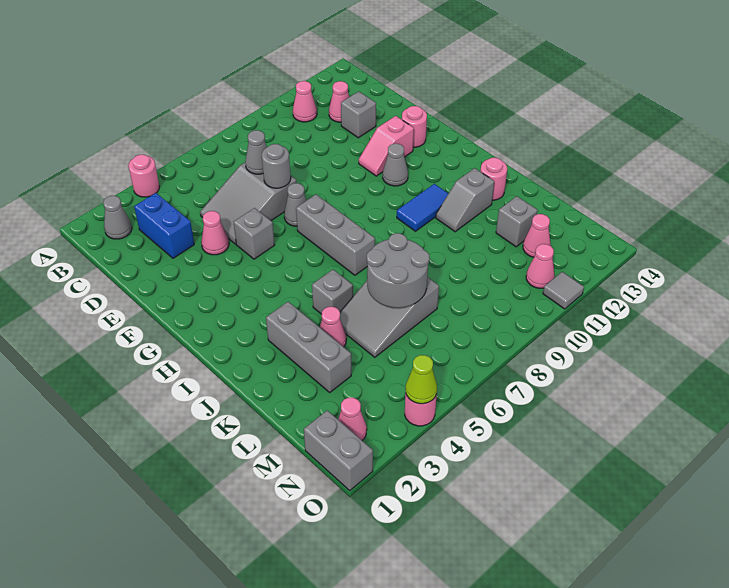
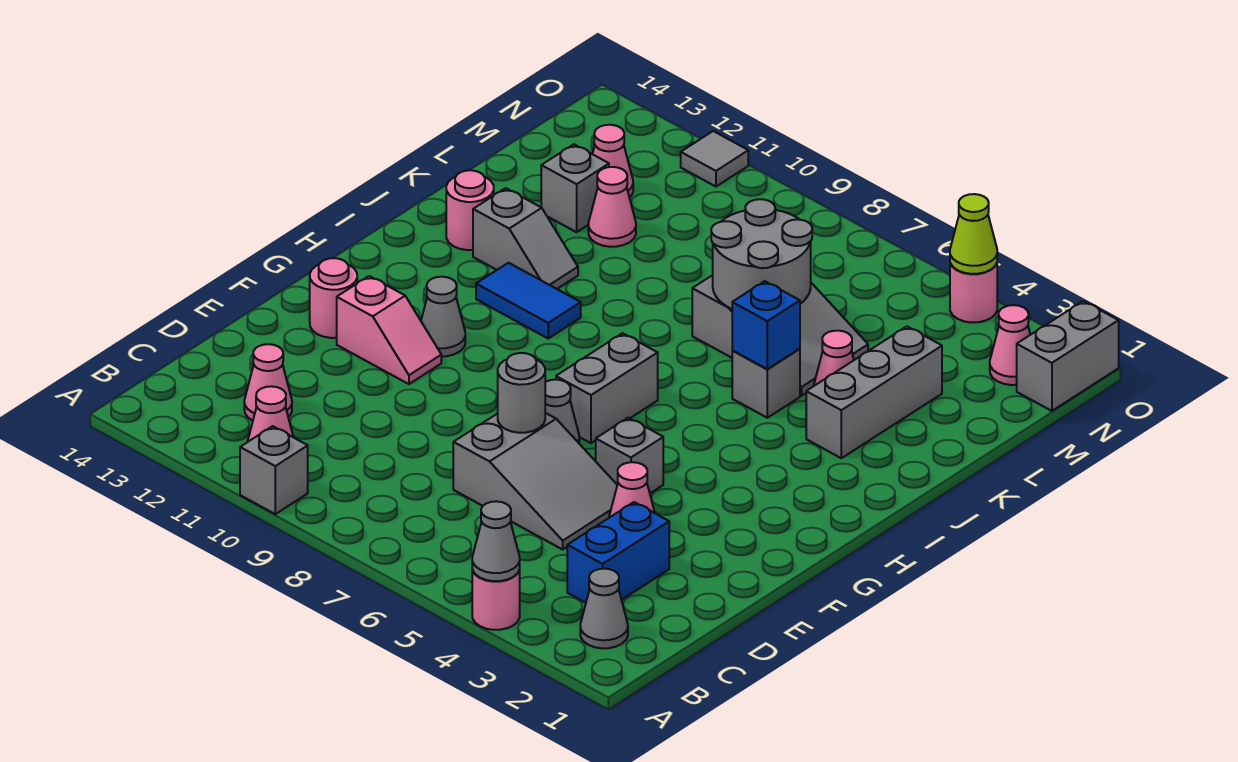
grey cone D7 level 2 -> grey cone A4 level 2
grey brick D12 level 1 -> grey brick A10 level 1
grey brick G7:I7 level 1 -> grey brick G7:H7 level 1
none -> blue brick J5 level 2
pink cone N11 level 1 -> pink cone L11 level 1

